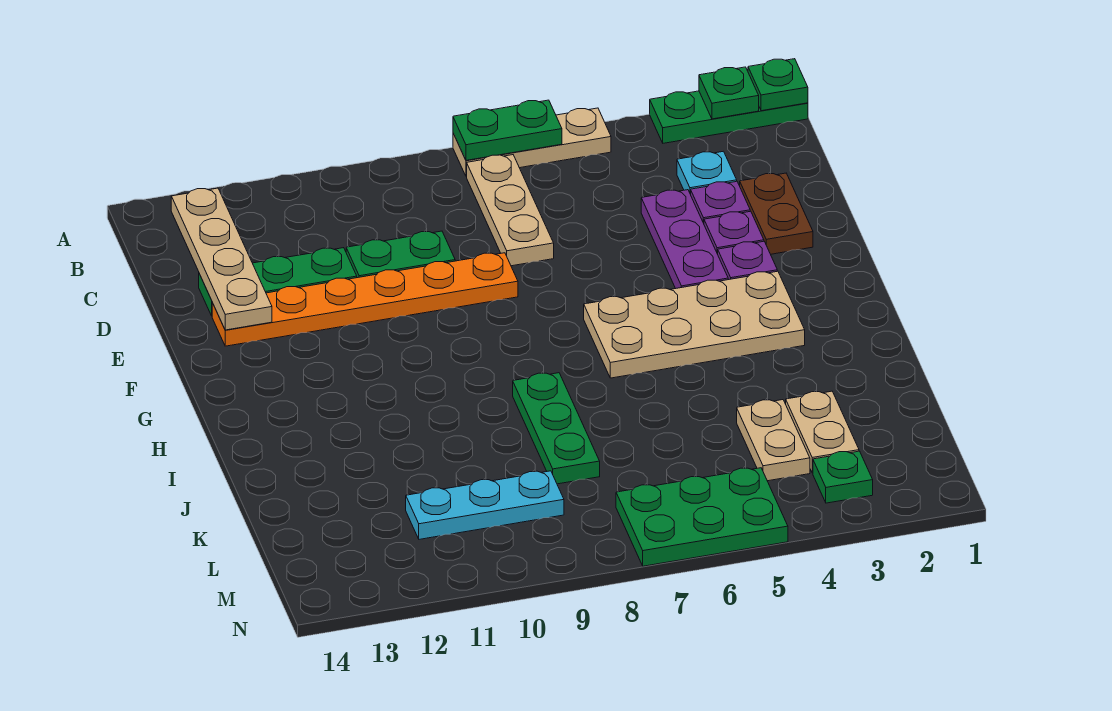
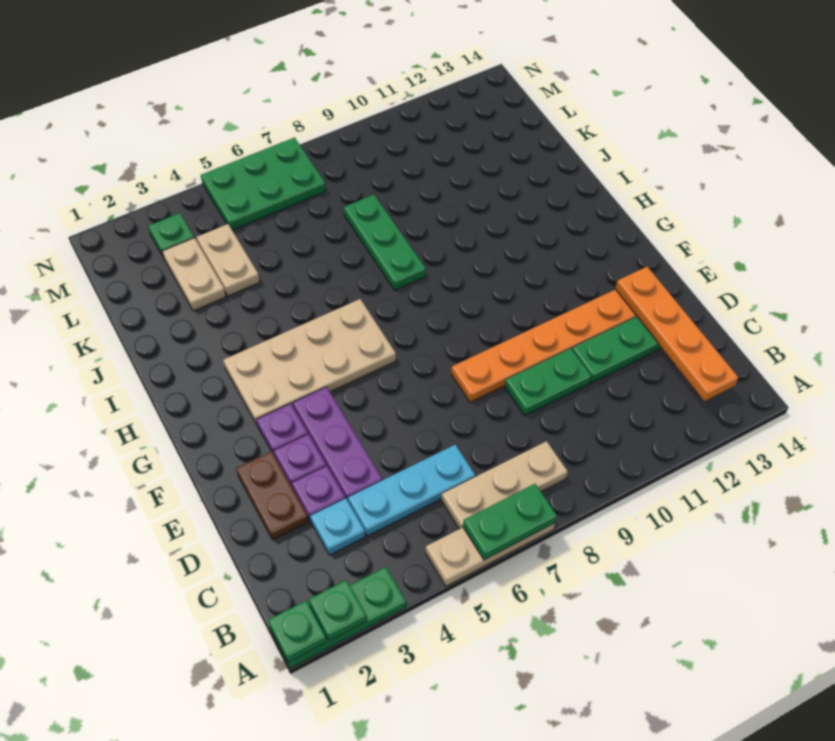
tan plate B7:D7 level 1 -> tan plate B6:B8 level 1
tan plate B13:E13 level 2 -> orange plate B13:E13 level 2
cyan plate L9:L11 level 1 -> cyan plate C4:C6 level 1

